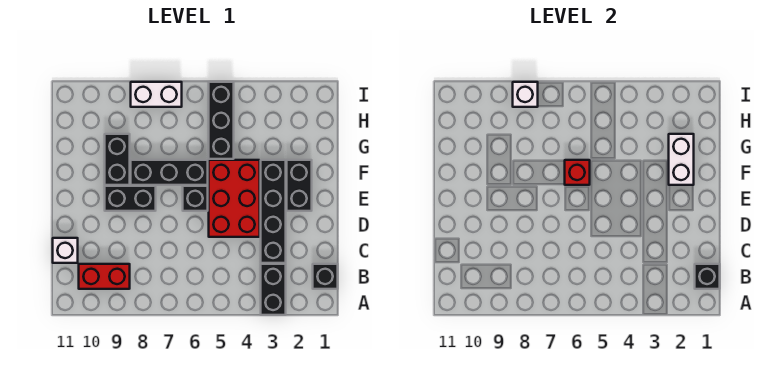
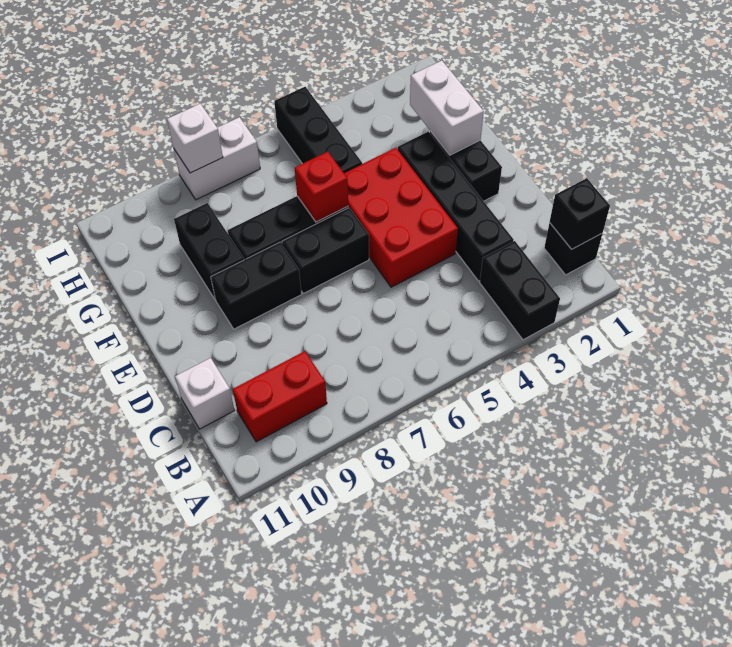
black brick E6 level 1 -> black brick E6:E7 level 1

